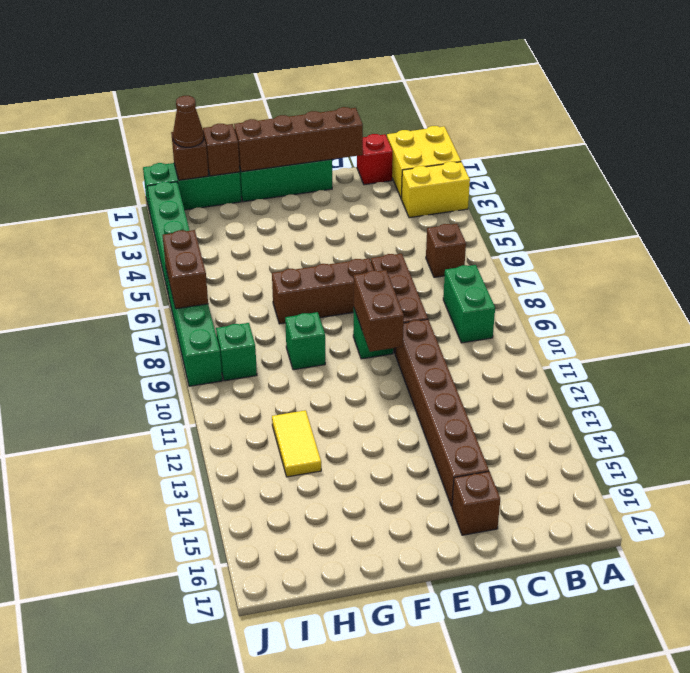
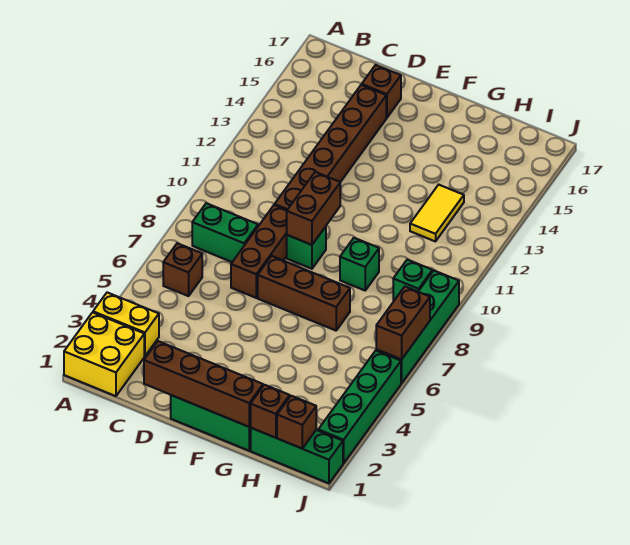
green brick B8:B9 level 1 -> green brick B8:C8 level 1
red brick C1 level 1 -> none
brown cone I1 level 3 -> none

